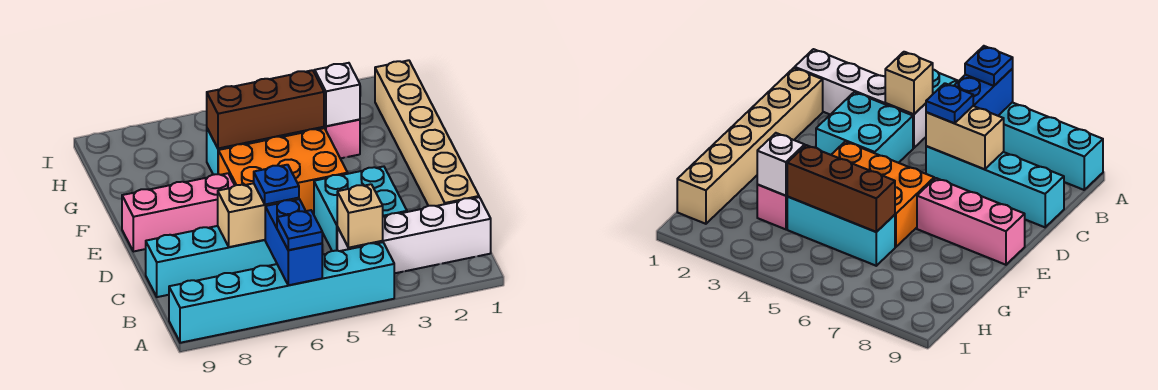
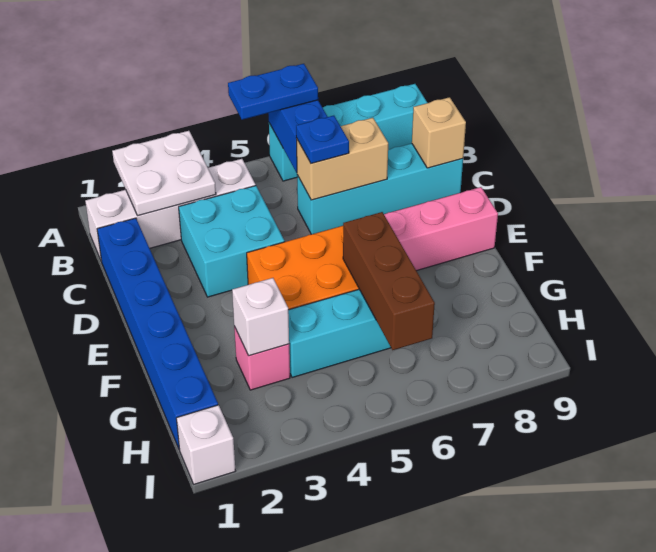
none -> white plate A2:B3 level 2
cyan brick A4:A9 level 1 -> cyan brick A6:A9 level 1
blue plate A6 level 3 -> blue plate A5:A6 level 3
tan brick B4 level 2 -> tan brick C9 level 2
tan brick C1:H1 level 1 -> blue brick C1:H1 level 1
brown brick G4:G6 level 2 -> brown brick F6:H6 level 2
none -> white brick I1 level 1

